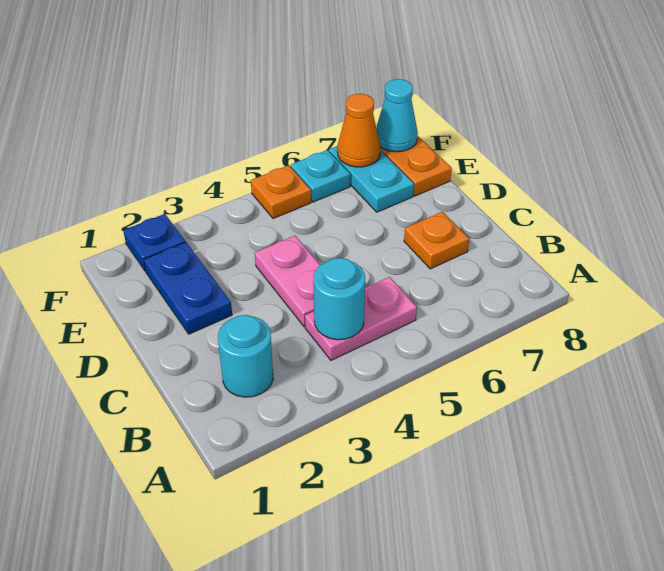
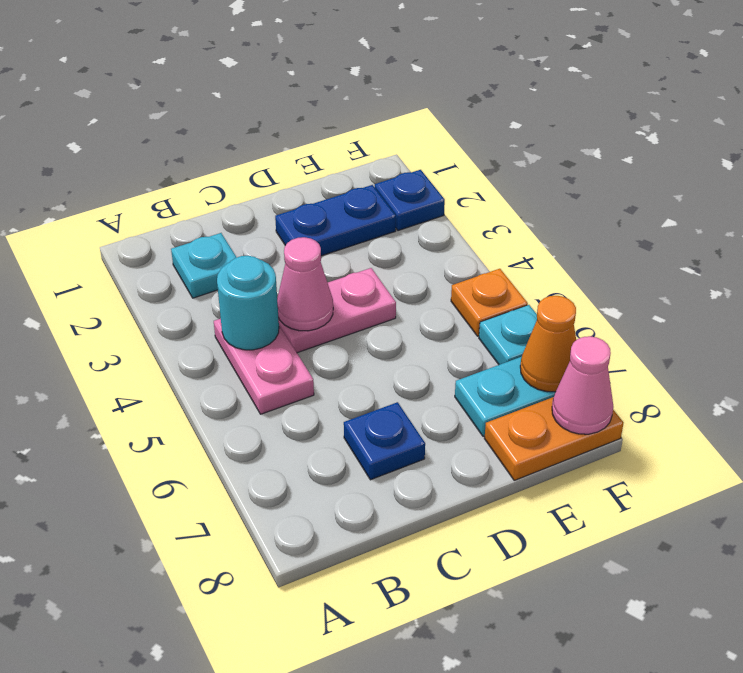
cyan round brick B2 level 1 -> cyan plate B2 level 1
none -> pink cone C4 level 2
orange plate C7 level 1 -> blue plate C7 level 1
cyan cone F8 level 2 -> pink cone F8 level 2

